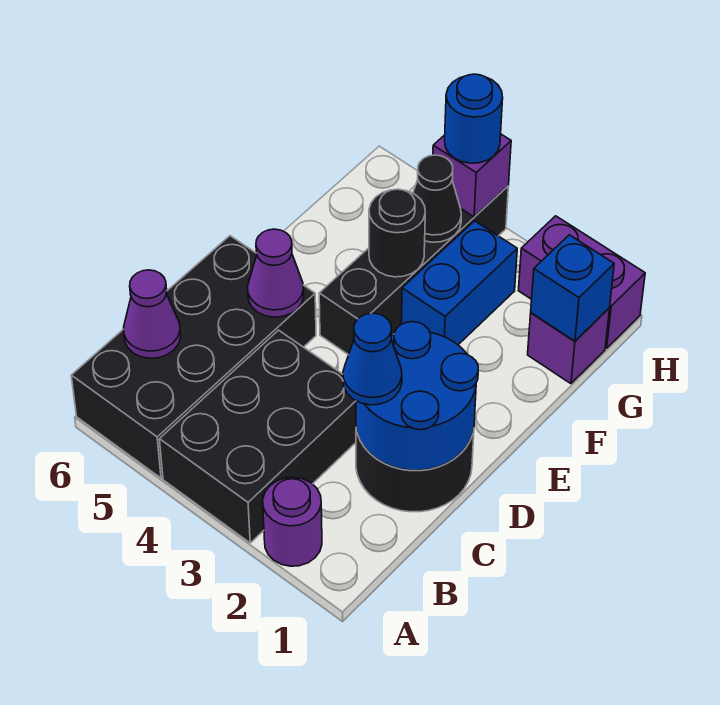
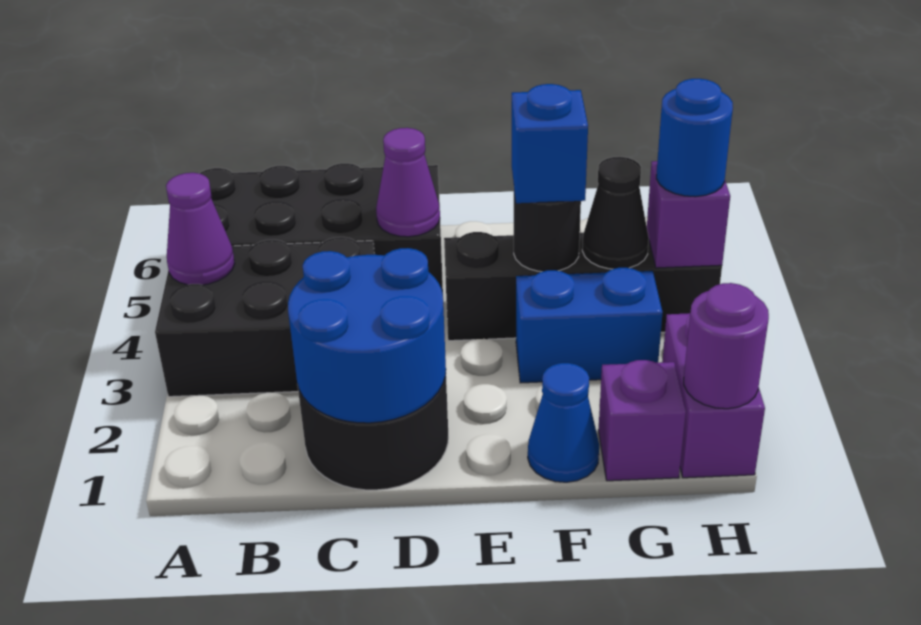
purple round brick A2 level 1 -> purple round brick H1 level 2
purple cone B6 level 2 -> purple cone A4 level 2
blue cone C2 level 3 -> blue cone F1 level 1
blue brick G1 level 2 -> blue brick F4 level 3

